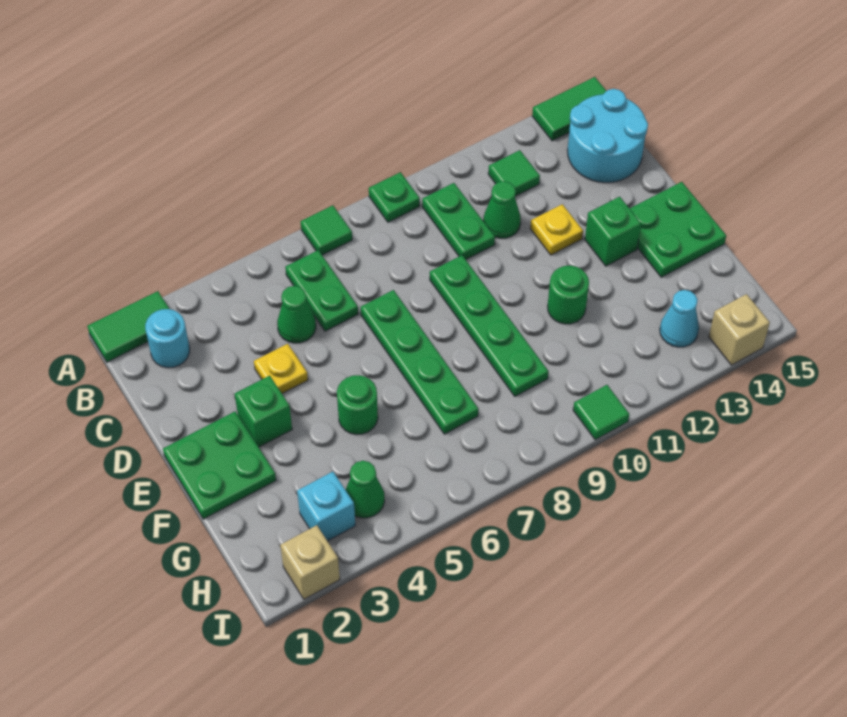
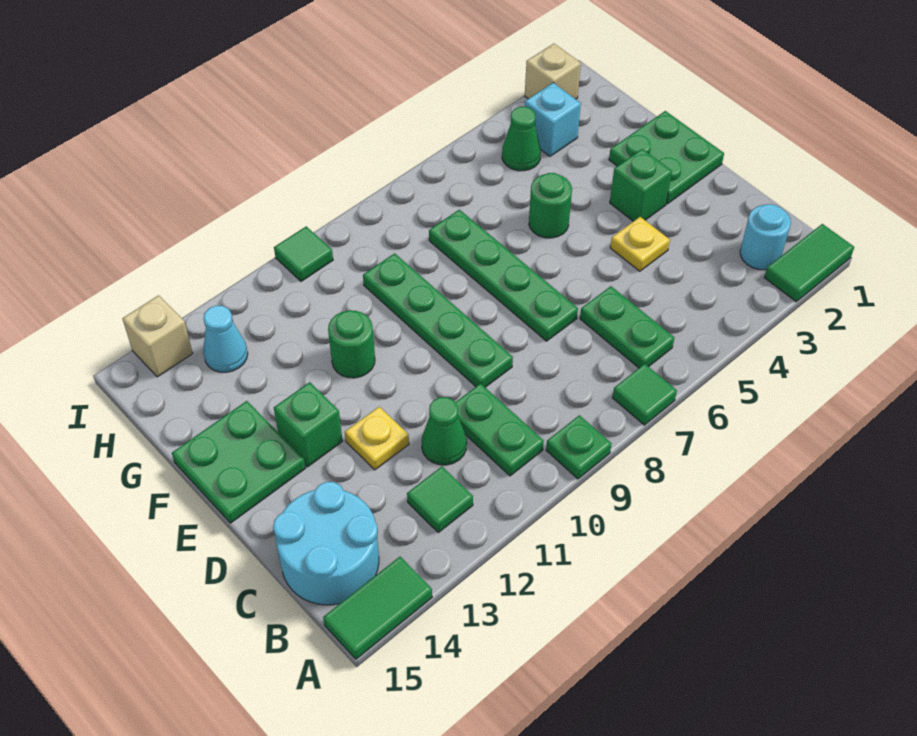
green cone C5 level 1 -> none

